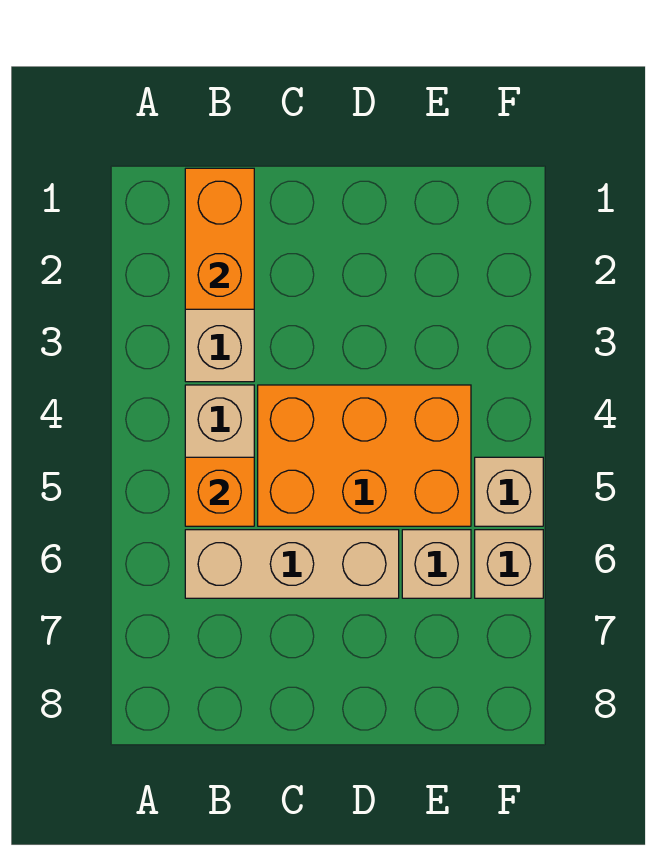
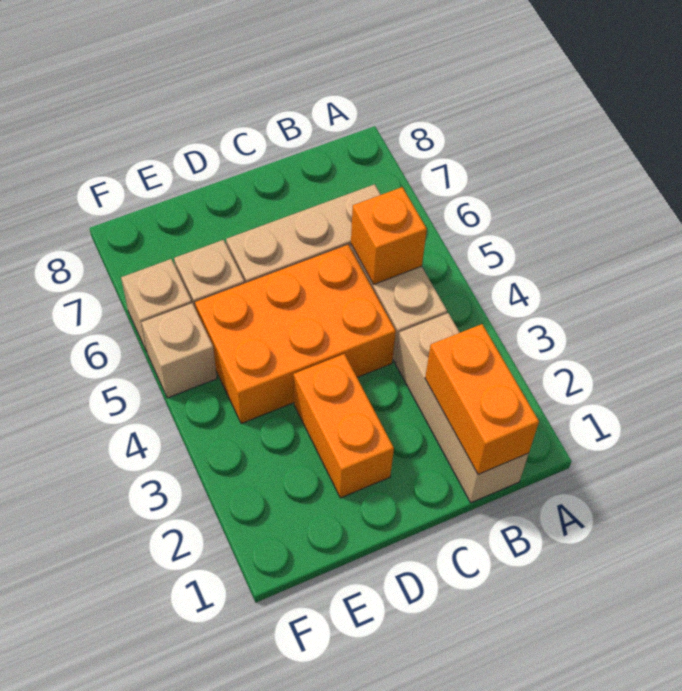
none -> orange brick D2:D3 level 1

